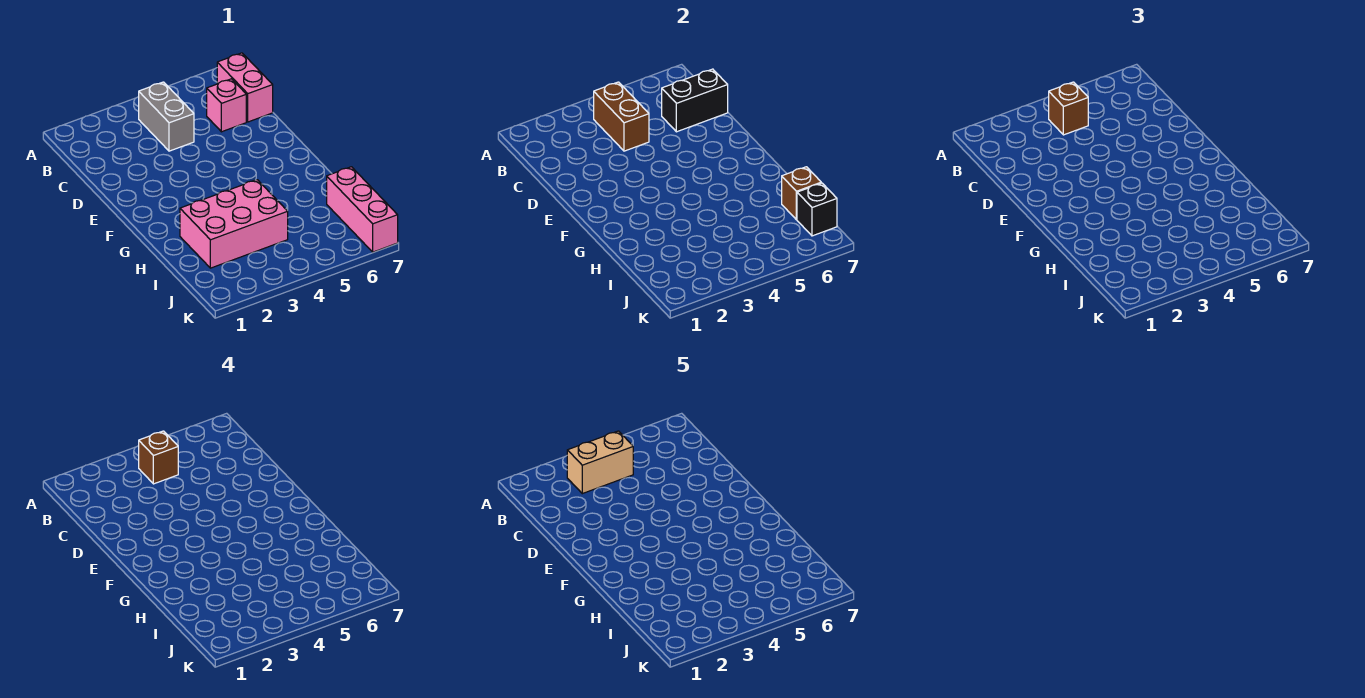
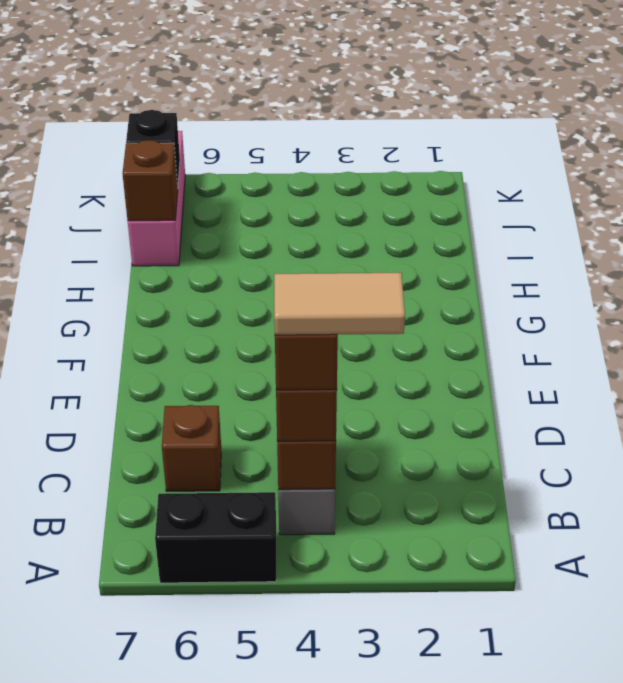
tan brick B3:B4 level 5 -> tan tile B3:B4 level 5
pink brick B7:C7 level 1 -> none
pink brick C6 level 1 -> brown brick C6 level 1
black brick C6:C7 level 2 -> black brick A5:A6 level 1
pink brick H2:I4 level 1 -> none

